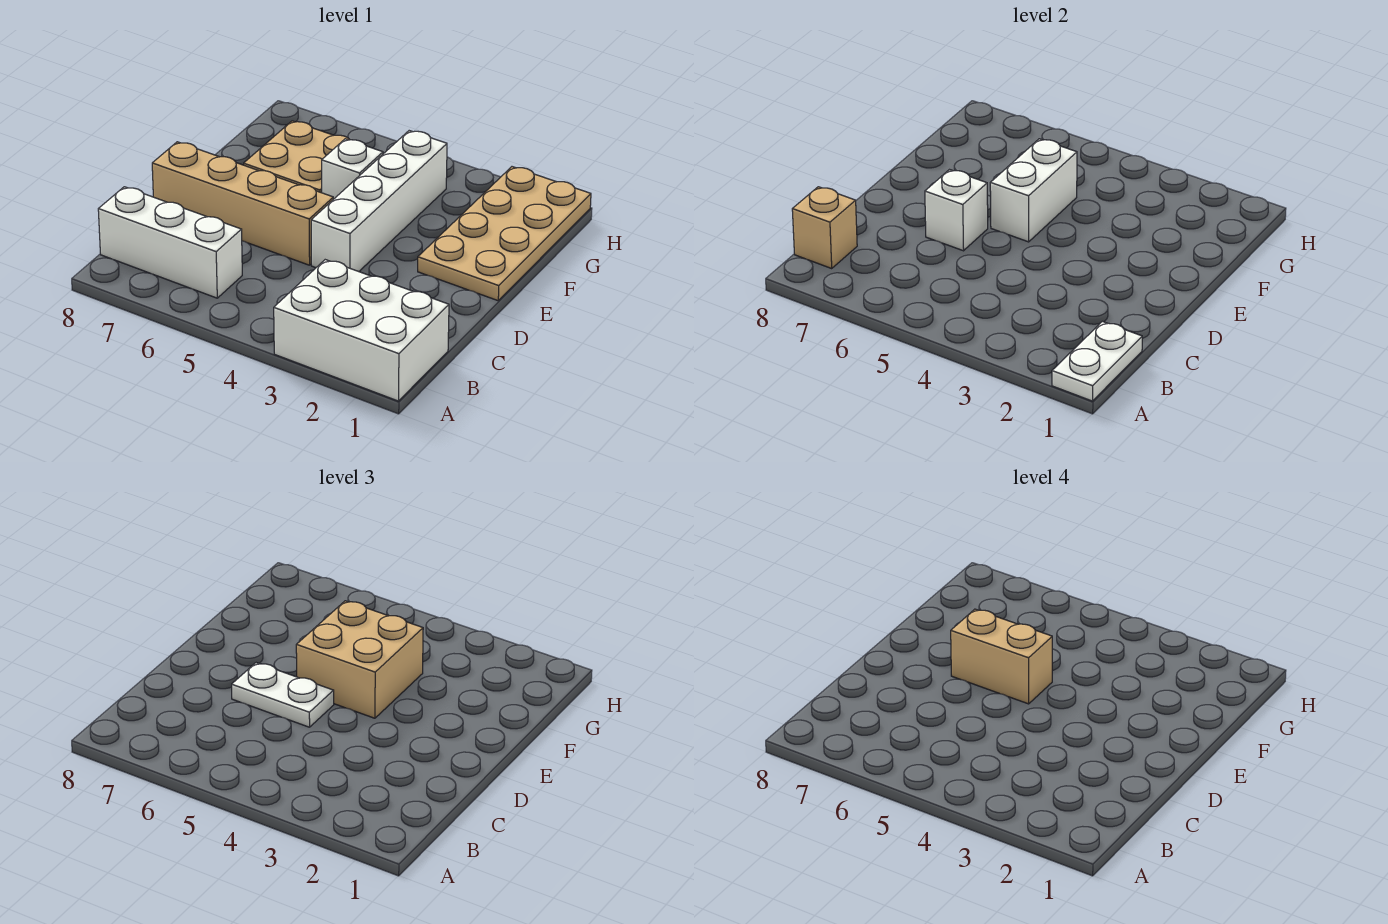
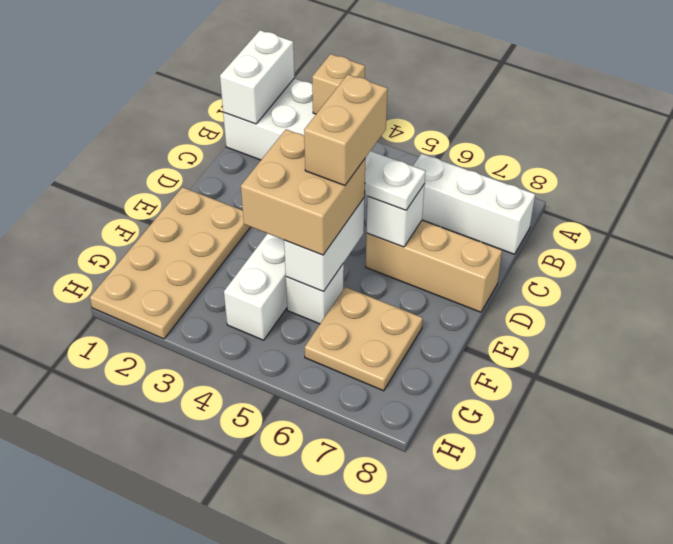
white plate A1:B1 level 2 -> white brick A1:B1 level 2
tan brick B8 level 2 -> tan brick A3 level 2
tan brick D5:D8 level 1 -> tan brick D6:D8 level 1
tan brick E5:E6 level 4 -> tan brick D5:E5 level 4

